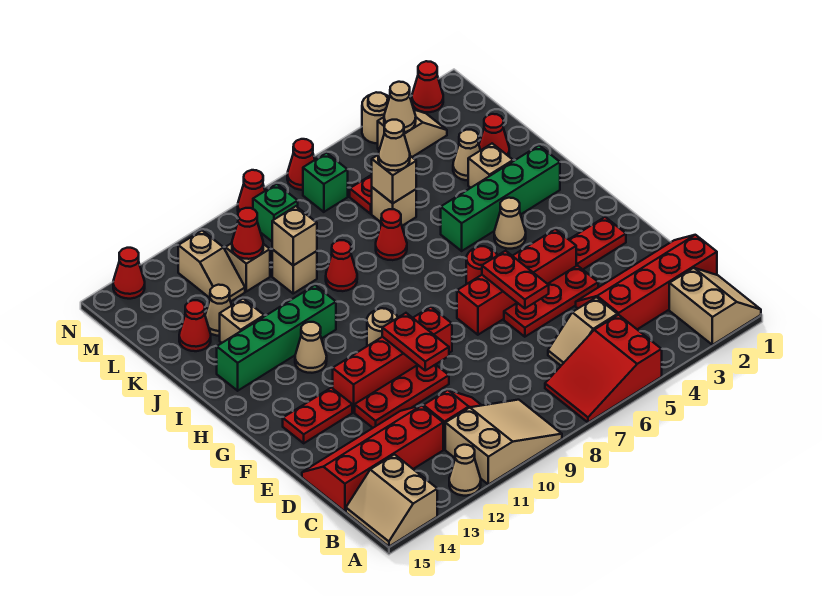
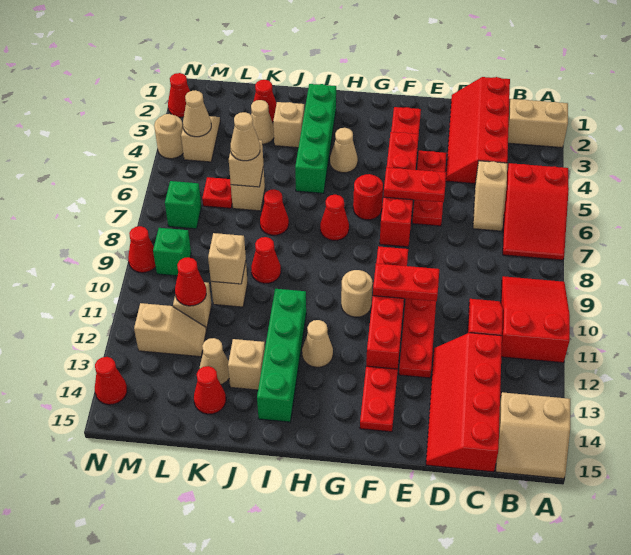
tan slope A9:B11 level 1 top 11 -> red slope A9:B11 level 1 top 11
tan cone A12 level 1 -> none
red cone N7 level 1 -> red cone H7 level 1

